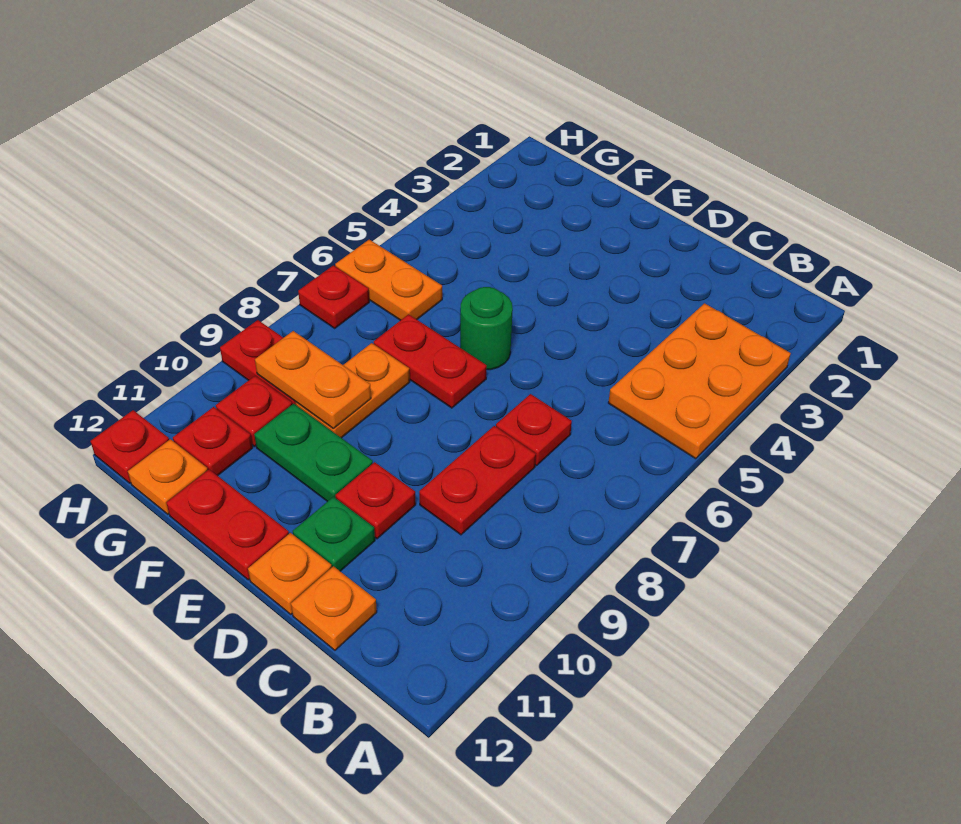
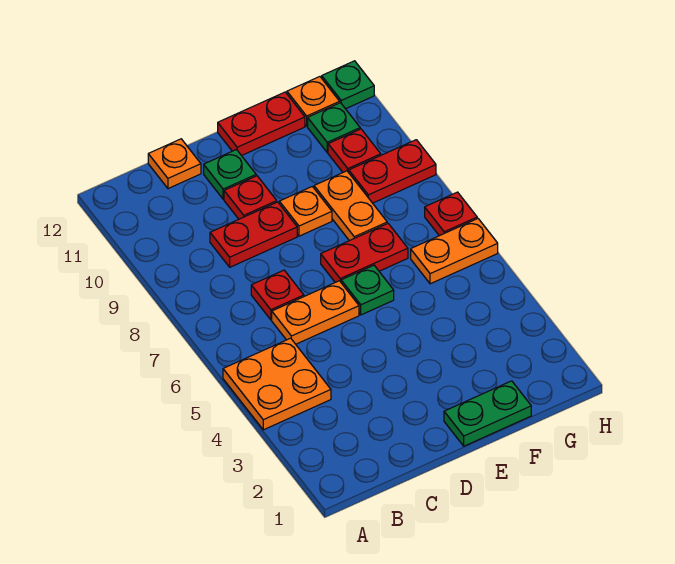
orange plate A3:B5 level 1 -> orange plate A4:B5 level 1
red plate C8:C9 level 1 -> red plate C9:D9 level 1
orange plate D12 level 1 -> orange plate E9 level 1
green round brick E6 level 1 -> green plate E6 level 1
green plate E10:F10 level 1 -> green plate E1:F1 level 1
orange plate F9:G9 level 2 -> orange plate C6:D6 level 1
red plate G11 level 1 -> green plate G11 level 1
red plate H12 level 1 -> green plate H12 level 1

